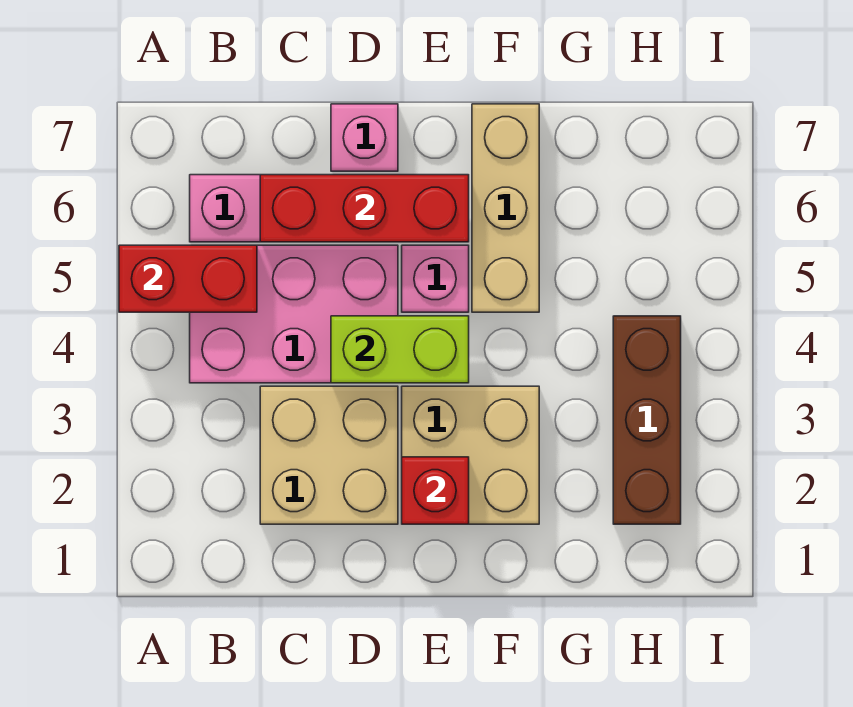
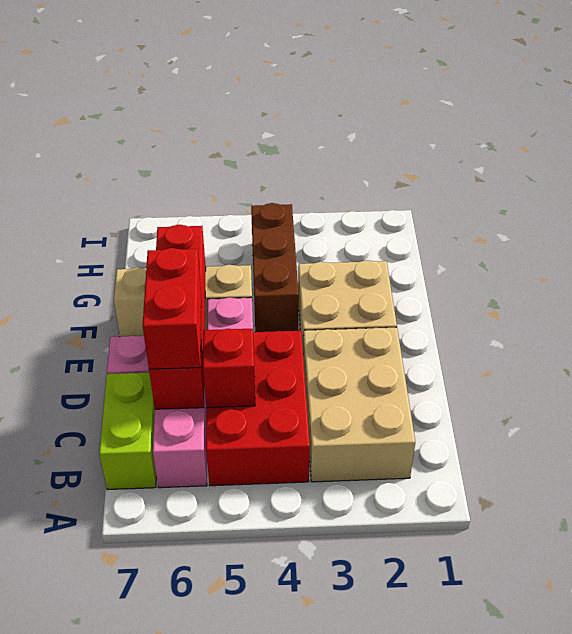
red brick A5:B5 level 2 -> red brick C6:D6 level 3
pink brick B4:D5 level 1 -> red brick B4:D5 level 1
tan brick C2:D3 level 1 -> tan brick B2:D3 level 1
red brick C6:E6 level 2 -> red brick C6:F6 level 2
lime brick D4:E4 level 2 -> lime brick B7:C7 level 1
red brick E2 level 2 -> red brick C5 level 2
brown brick H2:H4 level 1 -> brown brick F4:H4 level 1

